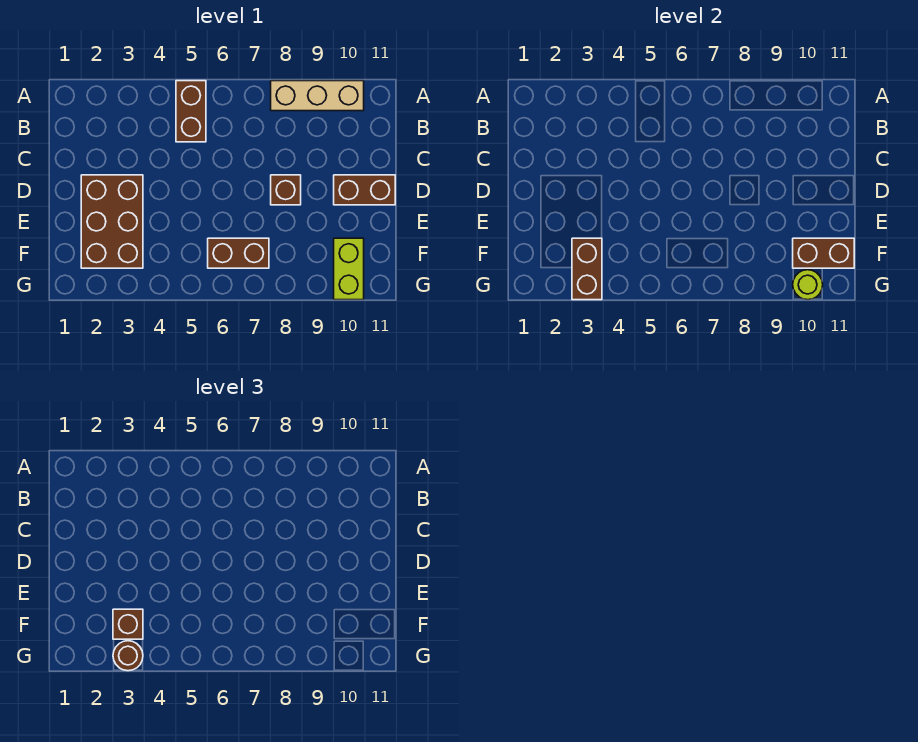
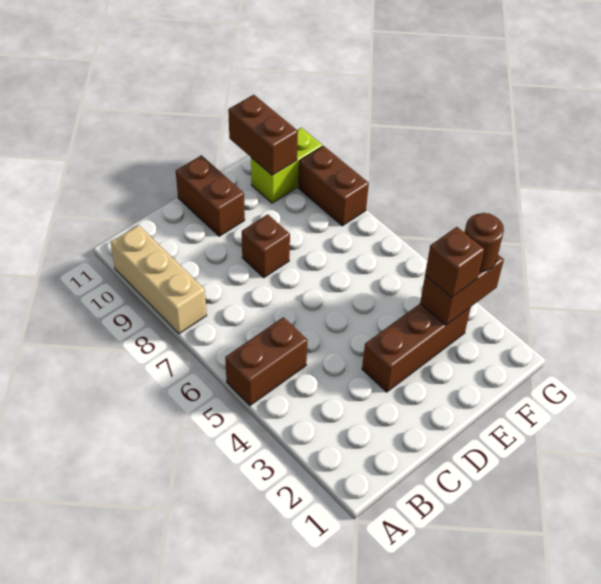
brown brick D2:F3 level 1 -> brown brick D3:F3 level 1
brown brick F6:F7 level 1 -> brown brick G8:G9 level 1
lime round brick G10 level 2 -> none

